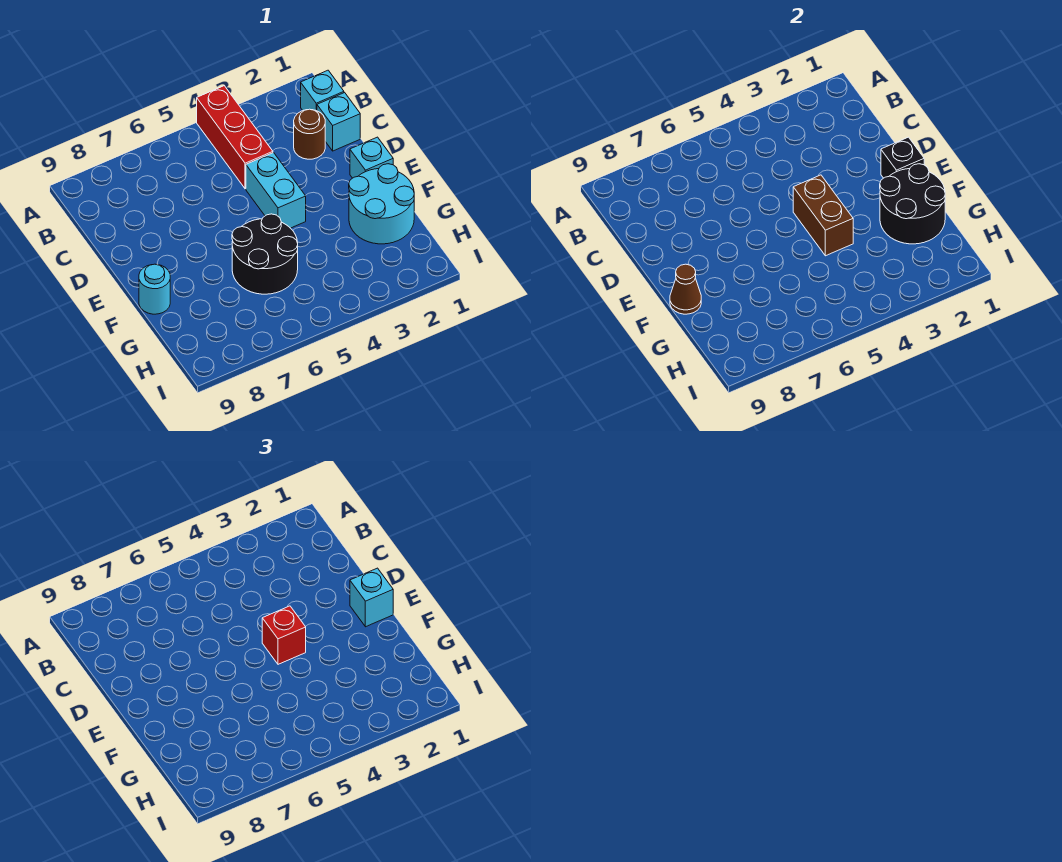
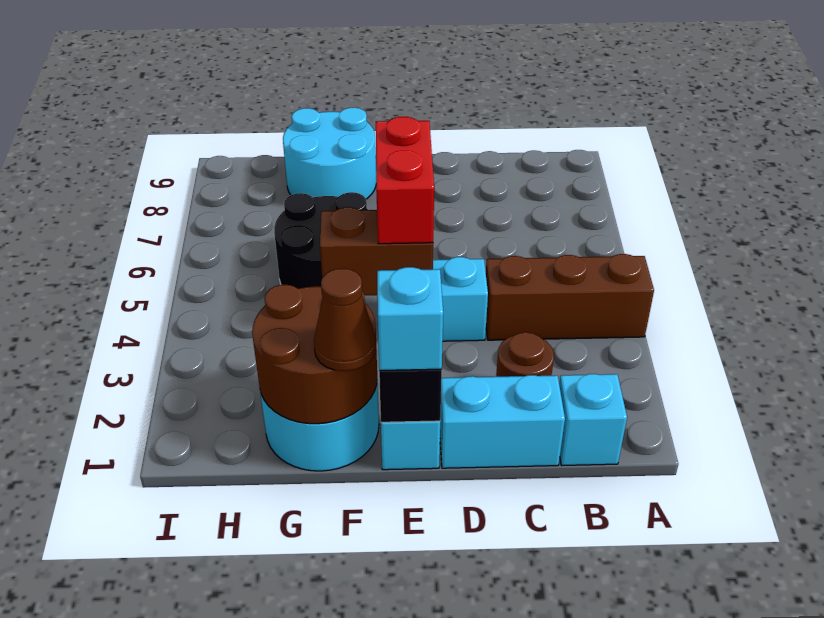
red brick A4:C4 level 1 -> brown brick A4:C4 level 1
cyan brick C1 level 1 -> cyan brick C1:D1 level 1
red brick E4 level 3 -> red brick E4:E5 level 3
black round brick F1:G2 level 2 -> brown round brick F1:G2 level 2
cyan round brick F9 level 1 -> cyan round brick F8:G9 level 1
brown cone F9 level 2 -> brown cone F1 level 3

